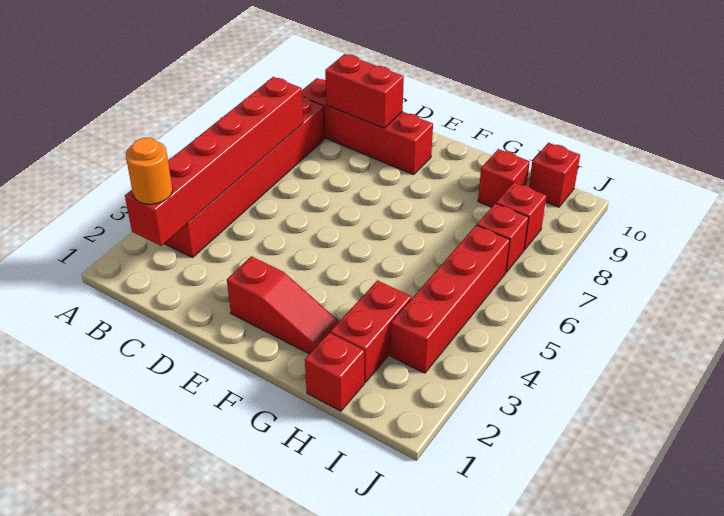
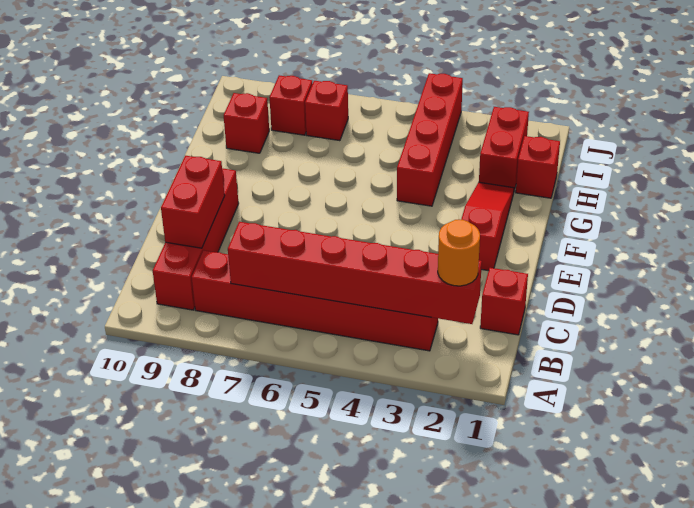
red brick H2:H3 level 1 -> red brick H2:I2 level 1
red brick I3:I6 level 1 -> red brick G4:J4 level 1
red brick I10 level 1 -> red brick C1 level 1

